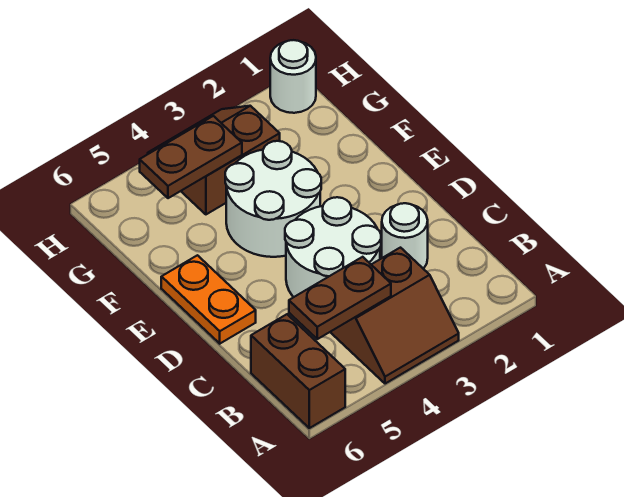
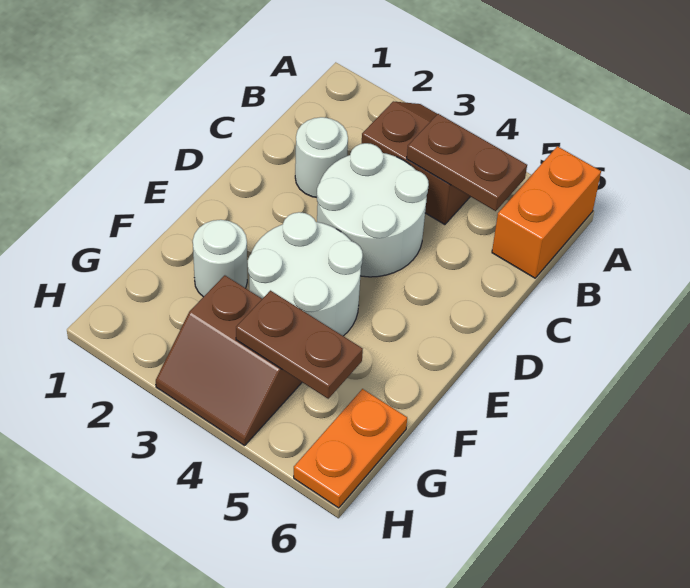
brown brick A6:B6 level 1 -> orange brick A6:B6 level 1
orange plate D6:E6 level 1 -> orange plate G6:H6 level 1
white round brick H1 level 1 -> white round brick F2 level 1

